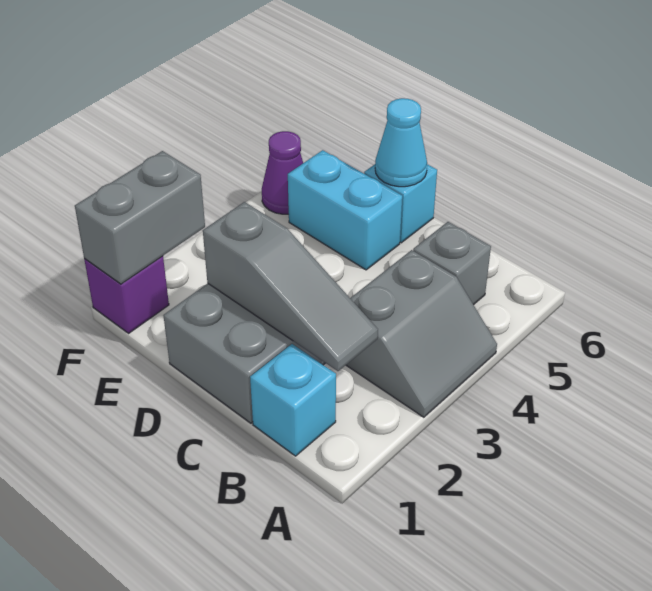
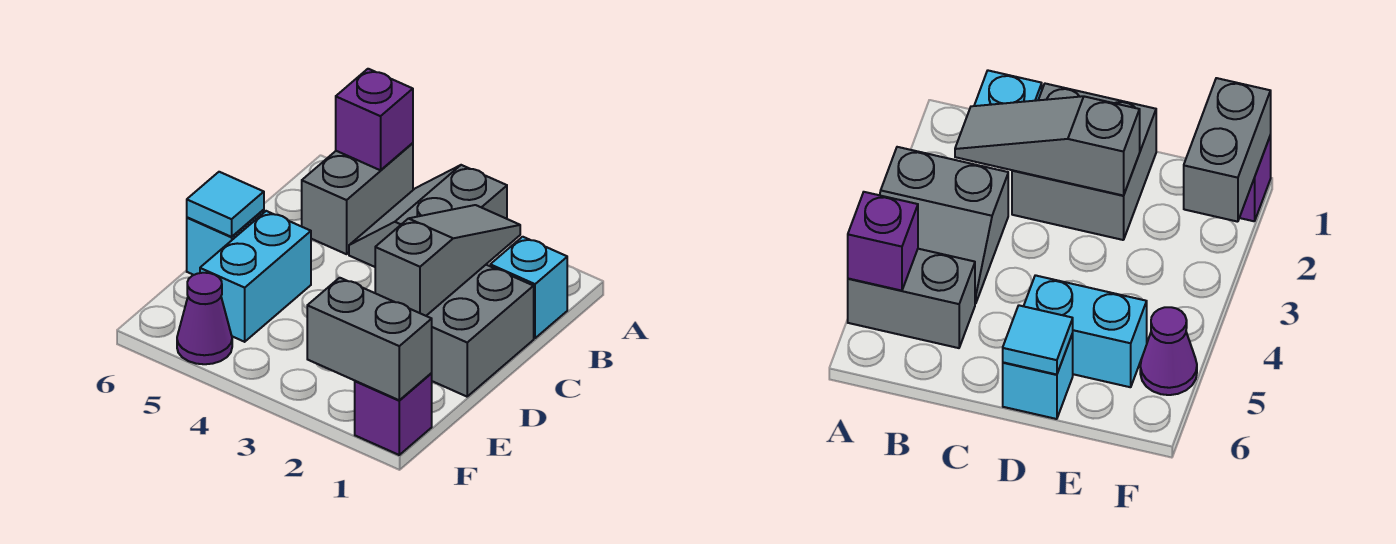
grey slope A3:B4 level 1 top B -> grey slope A3:B4 level 1 top 3
none -> purple brick A5 level 2
grey brick B5 level 1 -> grey brick A5:B5 level 1
cyan cone D6 level 2 -> cyan tile D6 level 2

